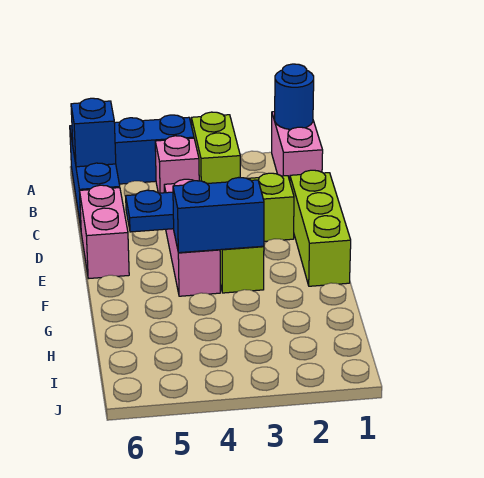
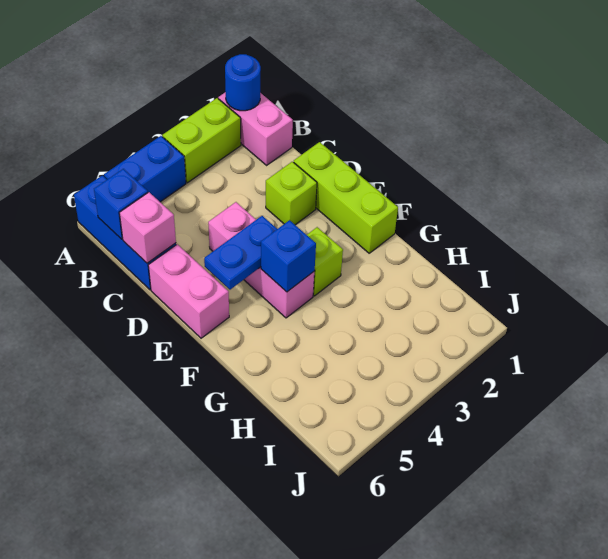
lime brick A3:B3 level 1 -> lime brick A2:A3 level 1
pink brick B4 level 1 -> pink brick C6 level 2
blue brick F3:F4 level 2 -> blue brick F4 level 2

